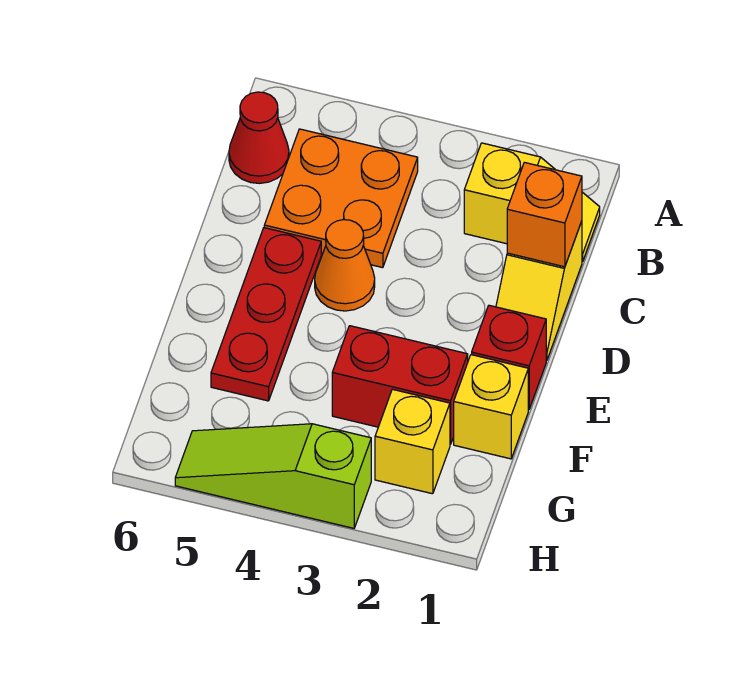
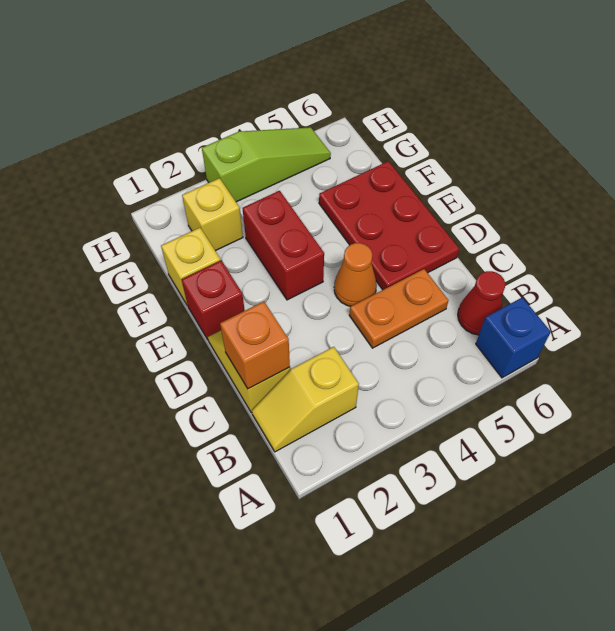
none -> blue brick A6 level 1
orange plate B4:C5 level 1 -> orange plate C4:C5 level 1
red plate D5:F5 level 1 -> red plate D5:F6 level 1
red brick F2:F3 level 1 -> red brick E3:F3 level 1

